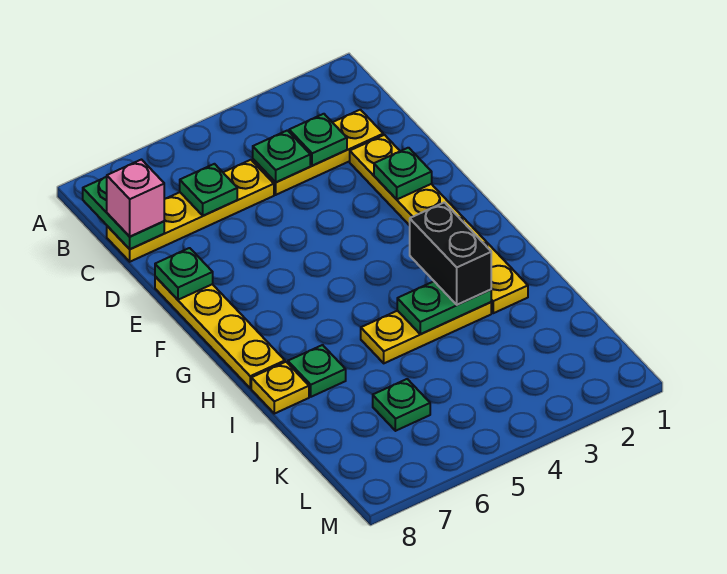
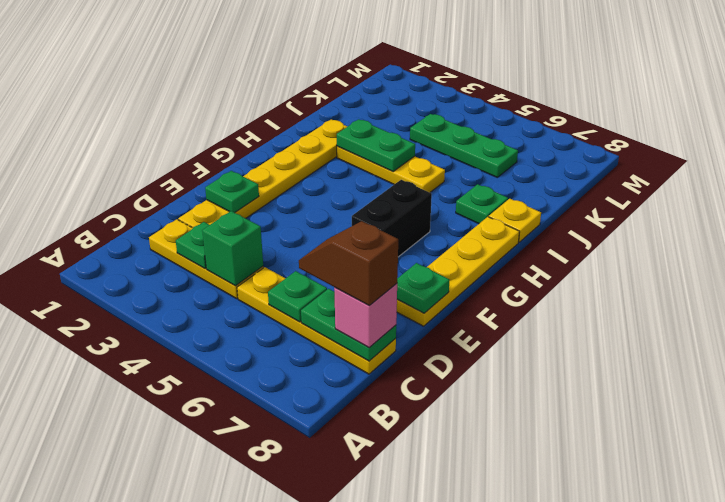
green plate B8:C8 level 2 -> green plate C7:C8 level 2
green plate C4 level 2 -> green brick C4 level 2
none -> brown slope C7:C8 level 4 top 8
black brick H3:I3 level 3 -> black brick F6:G6 level 1
green plate K6 level 1 -> green plate K4:K6 level 1

